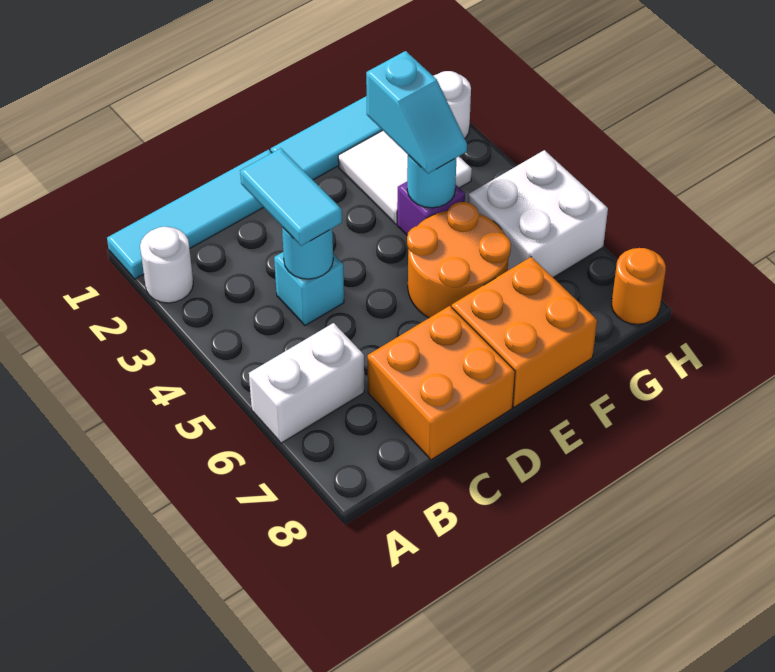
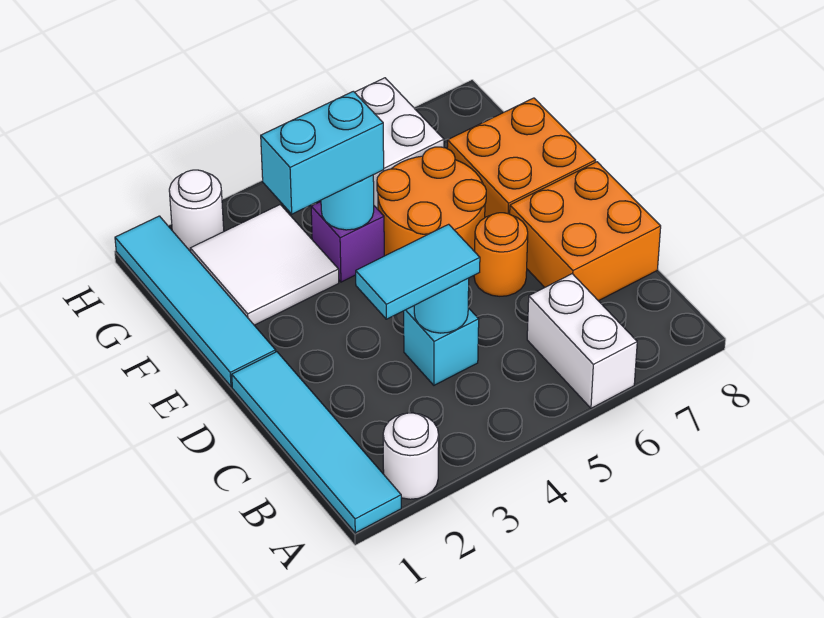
cyan slope F3:F4 level 3 top 3 -> cyan brick F3:F4 level 3
orange round brick H8 level 1 -> orange round brick D6 level 1

